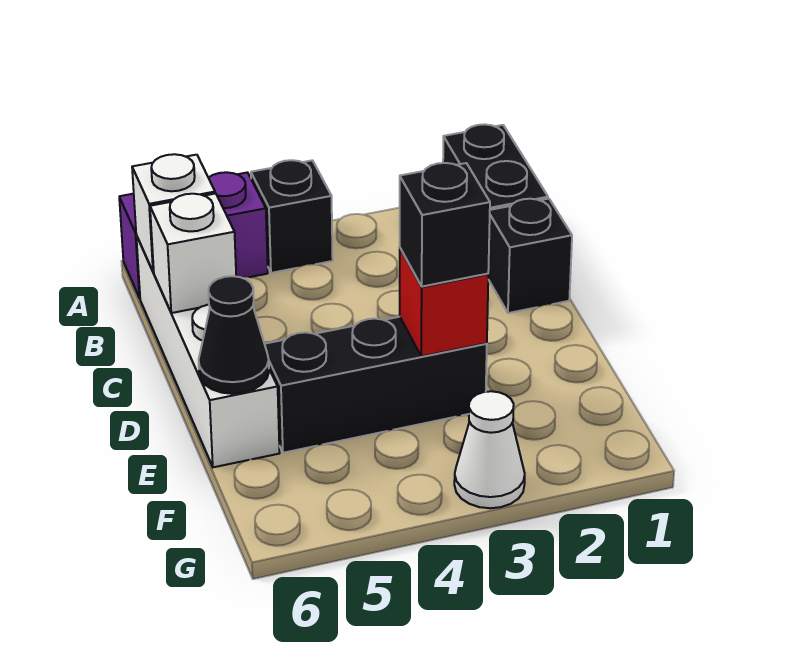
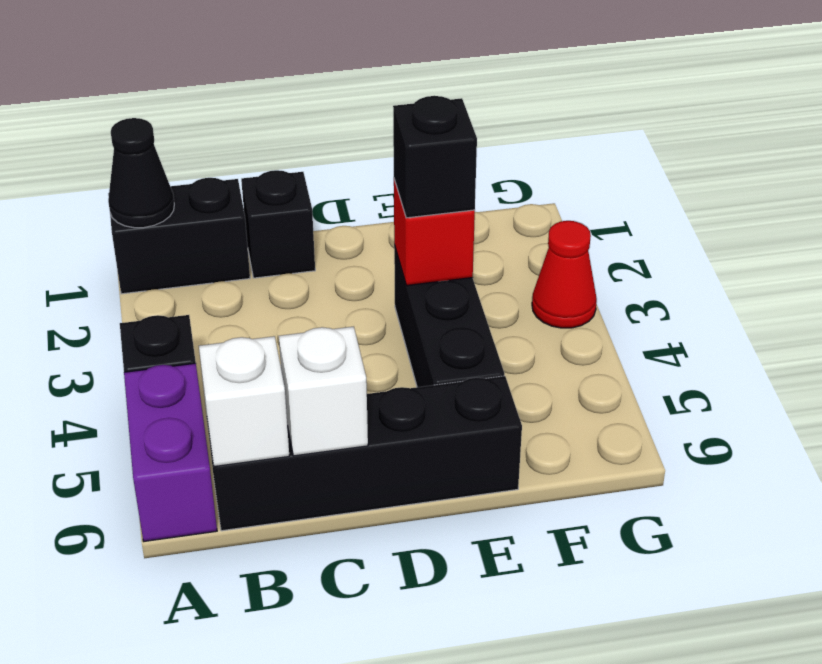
white brick B6:E6 level 1 -> black brick B6:E6 level 1
black cone E6 level 2 -> black cone A1 level 2
white cone G3 level 1 -> red cone G3 level 1

